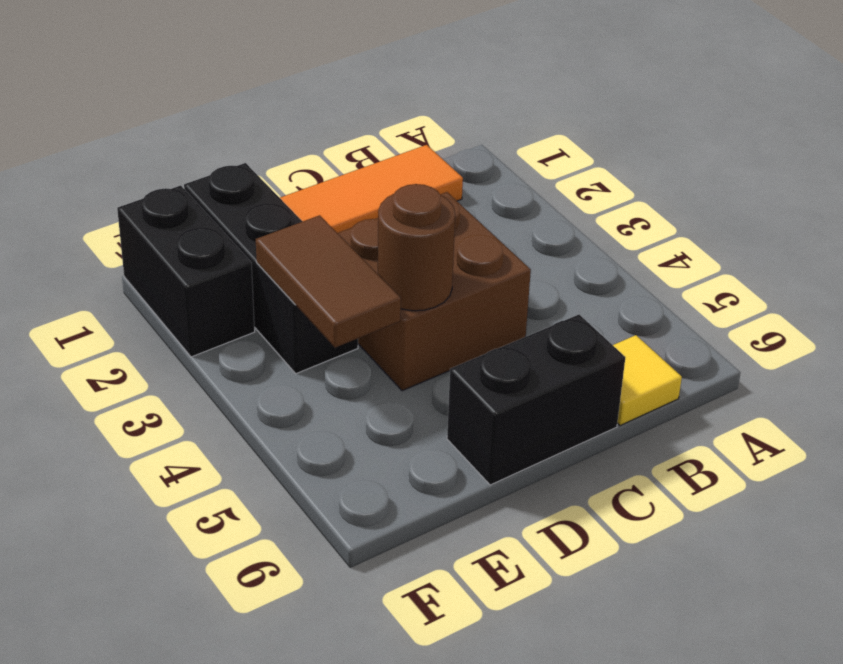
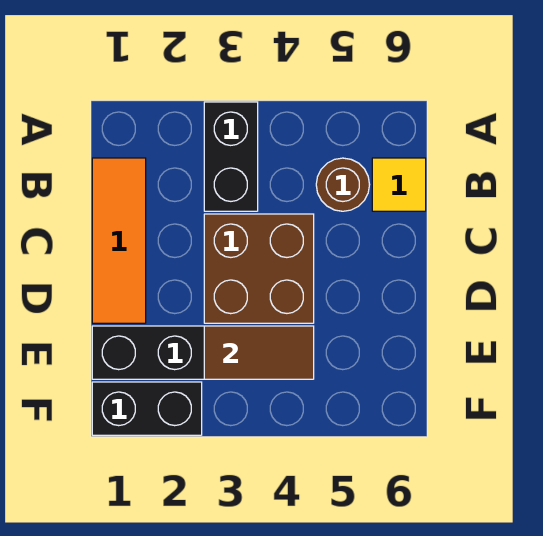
black brick C6:D6 level 1 -> black brick A3:B3 level 1
brown round brick D4 level 2 -> brown round brick B5 level 1

